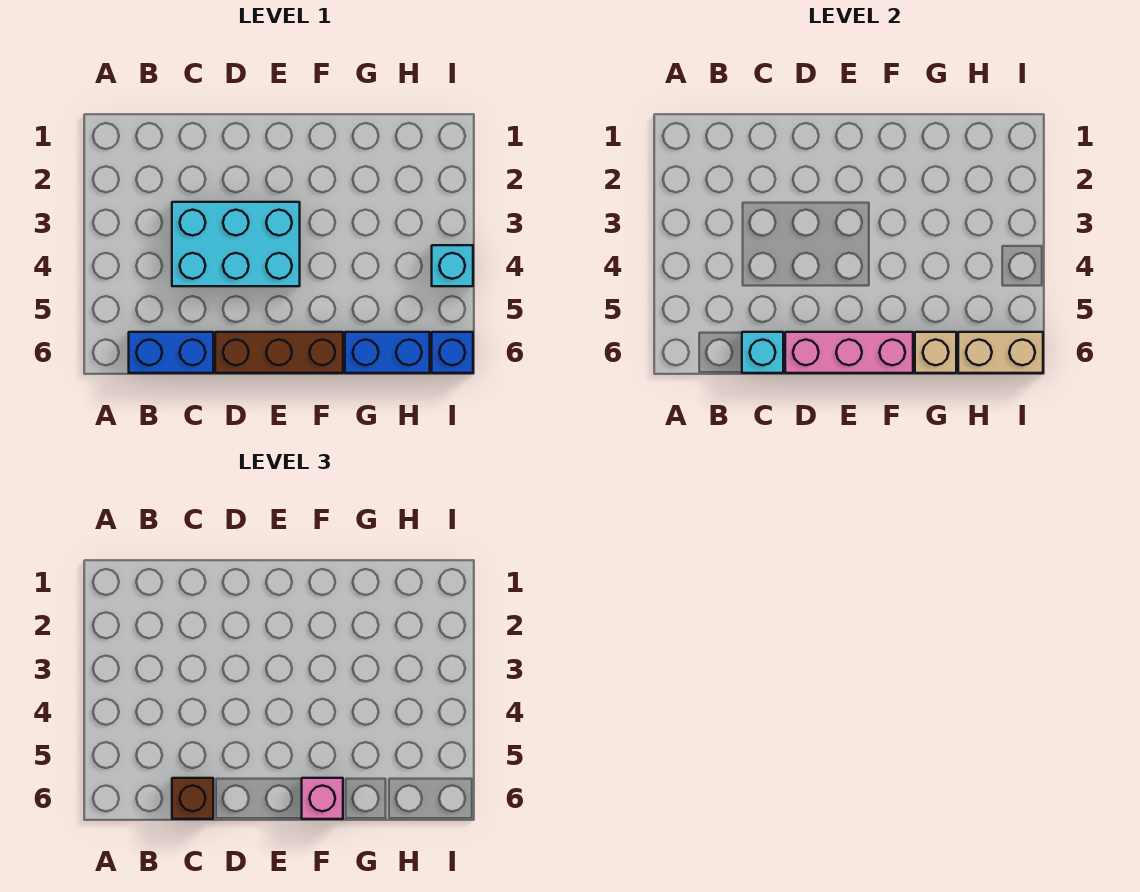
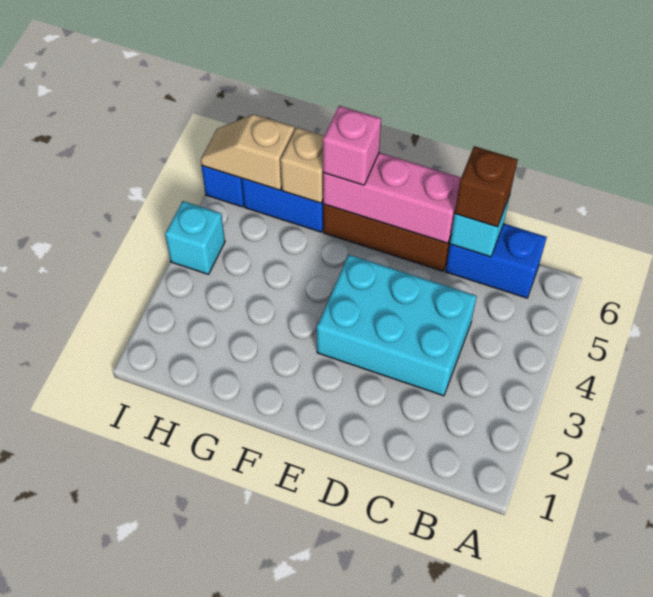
tan brick H6:I6 level 2 -> tan slope H6:I6 level 2 top H

